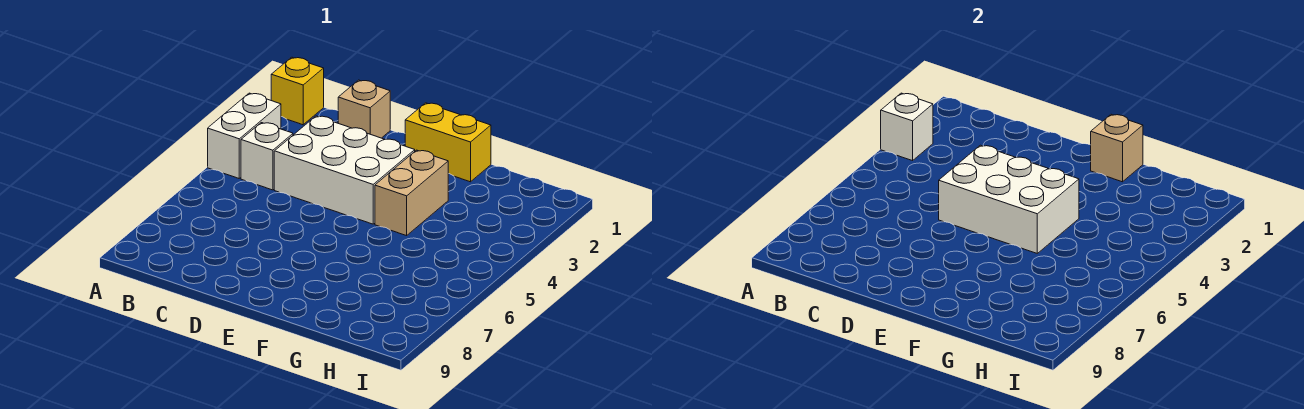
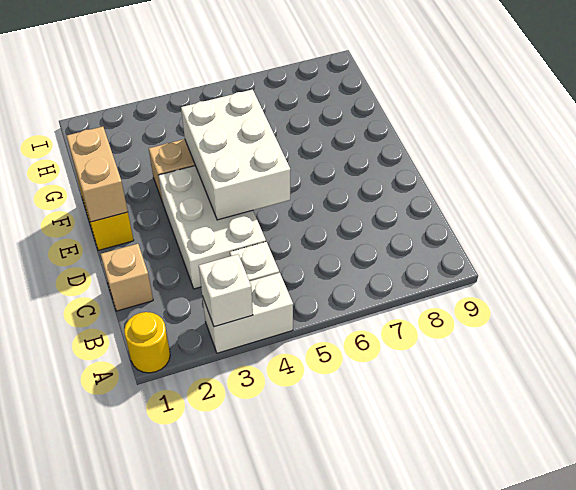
yellow brick A1 level 1 -> yellow round brick A1 level 1
tan brick F1 level 2 -> tan brick E1:F1 level 2

